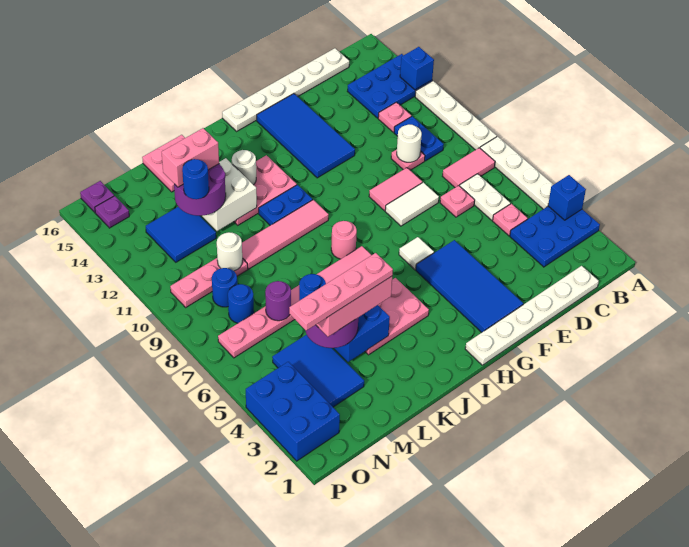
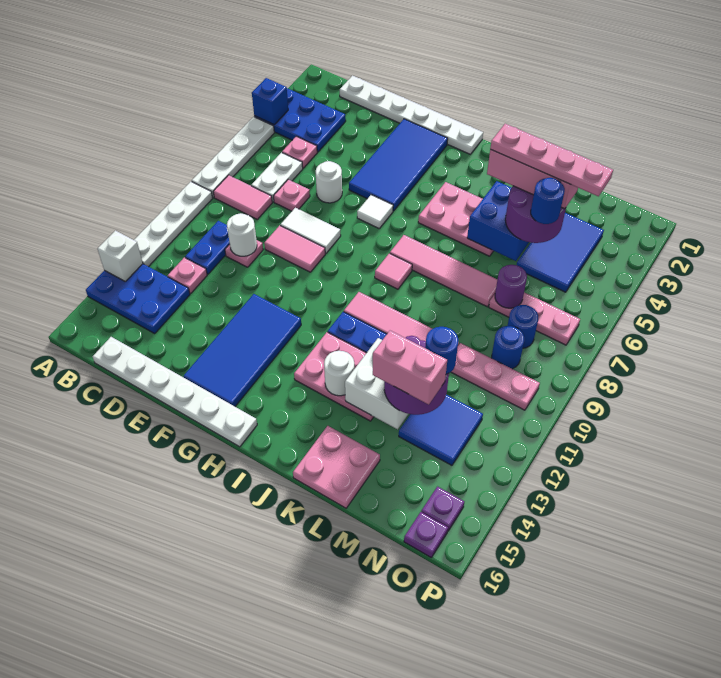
blue brick A13 level 2 -> white brick A13 level 2
pink round brick I8 level 1 -> pink tile I8 level 1
white round brick M10 level 2 -> white round brick E6 level 1
blue brick O2:P4 level 1 -> none

